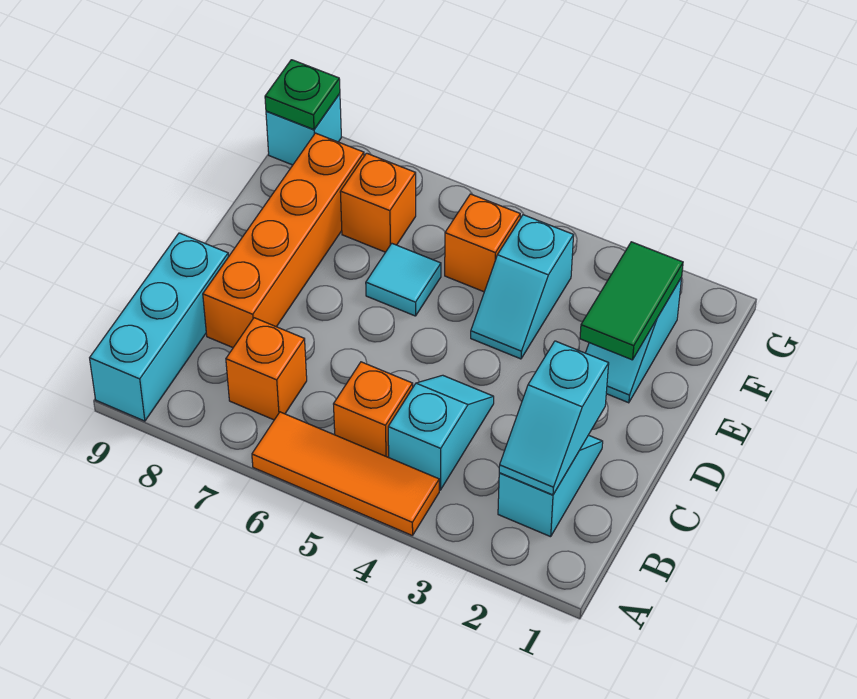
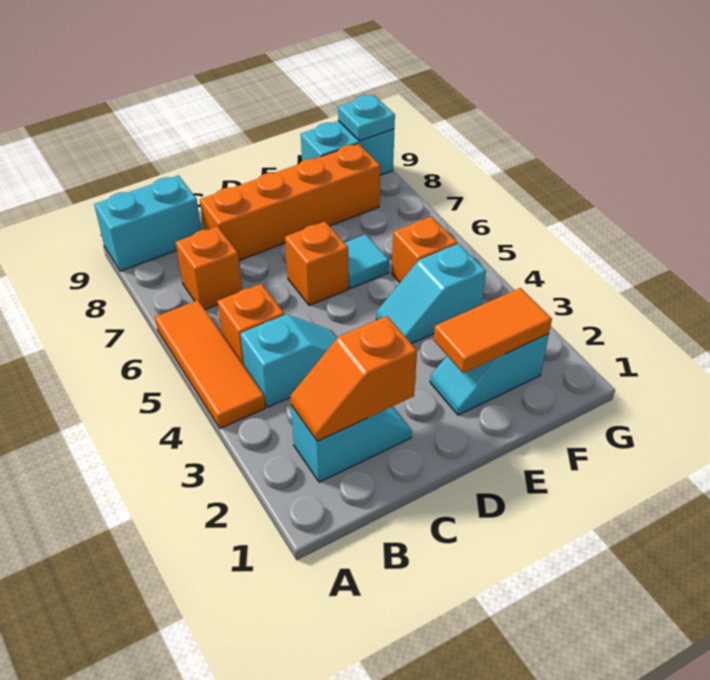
cyan brick A9:C9 level 1 -> cyan brick A9:B9 level 1
cyan slope B2:C2 level 2 top C -> orange slope B2:C2 level 2 top C
green tile E2:F2 level 2 -> orange tile E2:F2 level 2
orange brick F7 level 1 -> orange brick D6 level 1
cyan brick G9 level 1 -> cyan brick F9:G9 level 1
green plate G9 level 2 -> cyan plate G9 level 2

